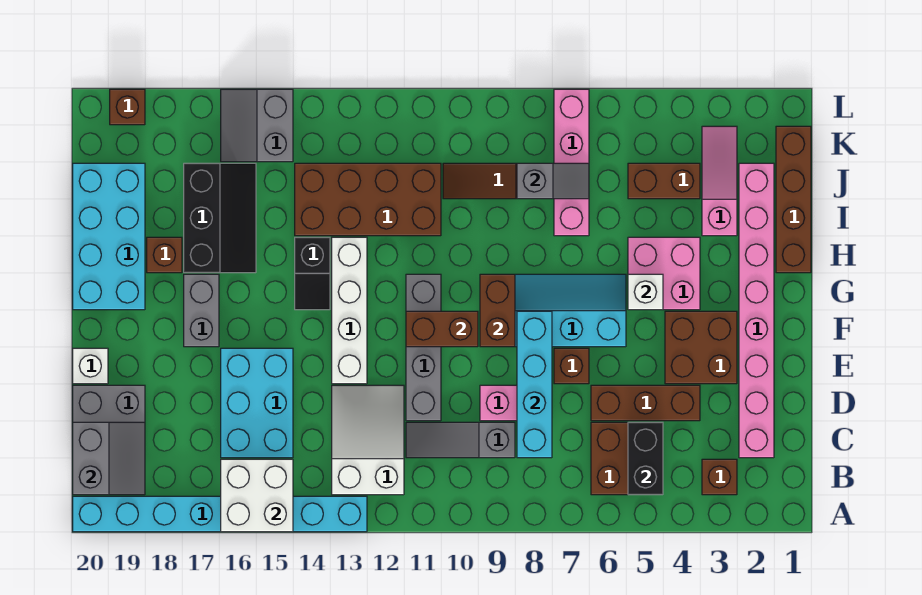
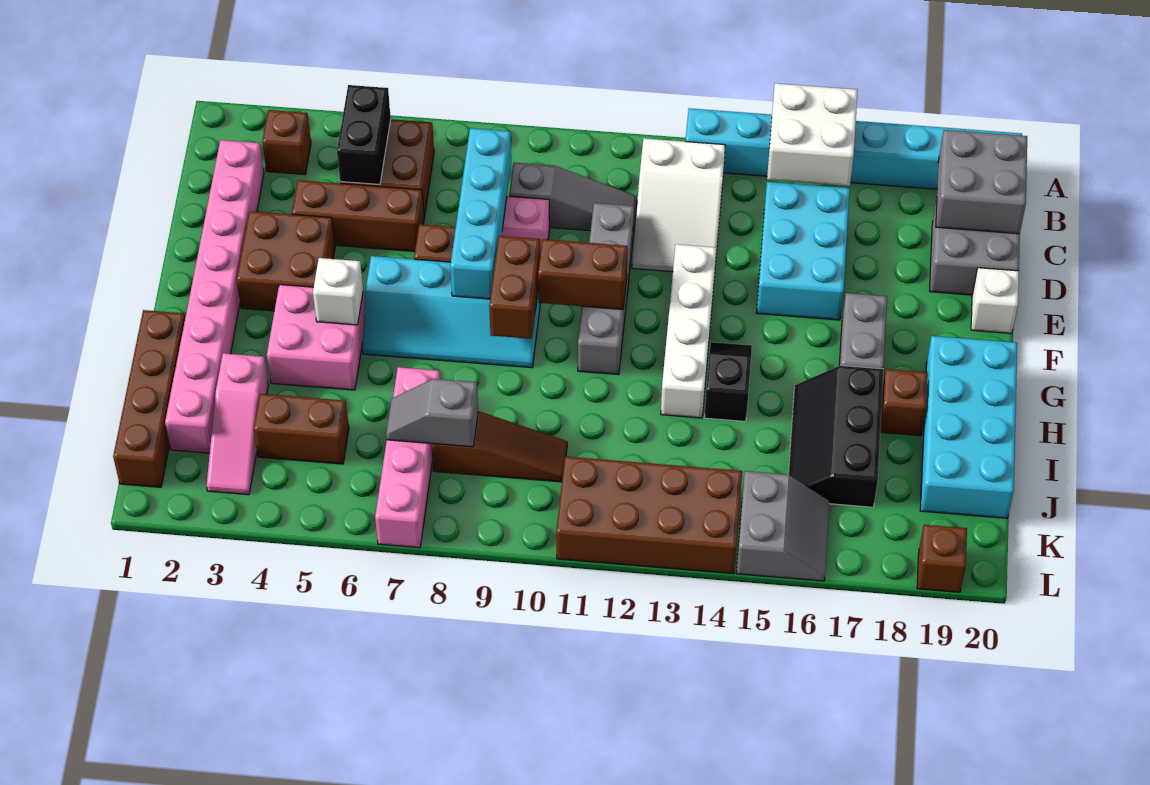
grey slope B19:C20 level 2 top 20 -> grey brick B19:C20 level 2
brown brick I11:J14 level 1 -> brown brick K11:L14 level 1

